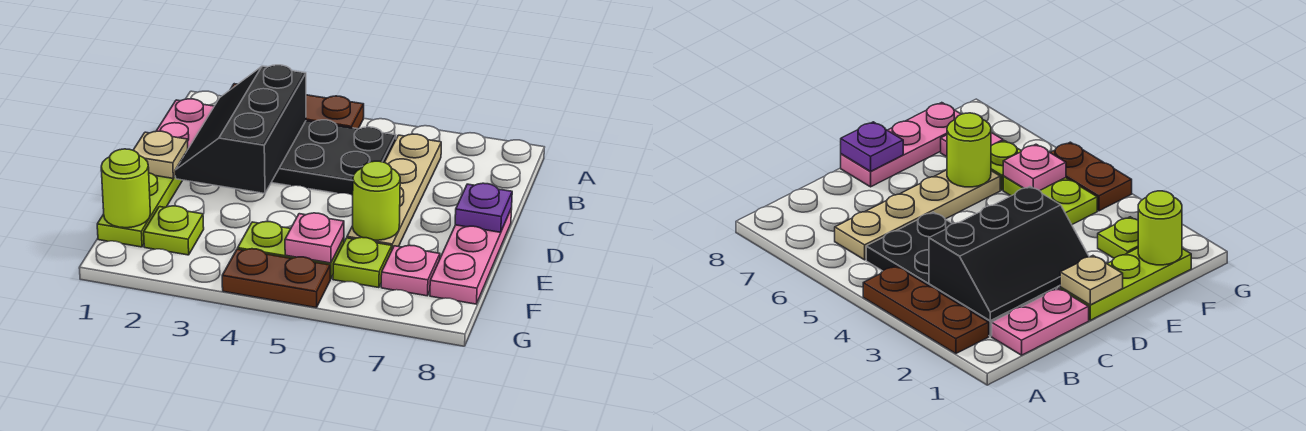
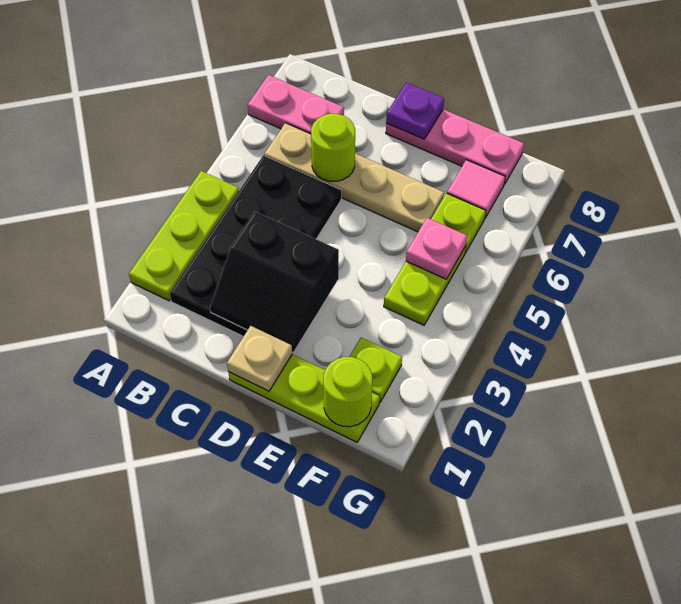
brown plate A2:A4 level 1 -> lime plate A2:A4 level 1
pink plate B1:C1 level 1 -> pink plate A7:B7 level 1
black slope B2:D3 level 2 top 3 -> black slope C2:D3 level 2 top 3
lime round brick E6 level 2 -> lime round brick C6 level 2
pink plate F7 level 1 -> pink tile F7 level 1
brown plate G4:G5 level 1 -> none

